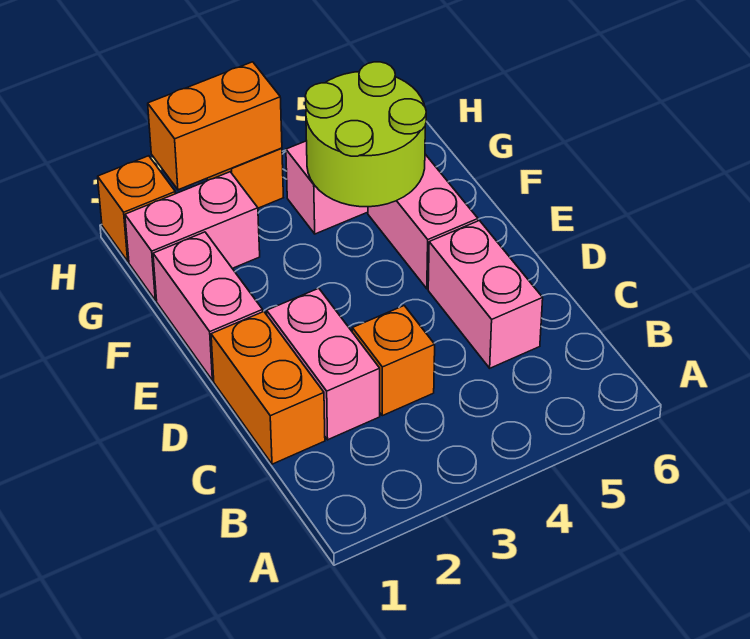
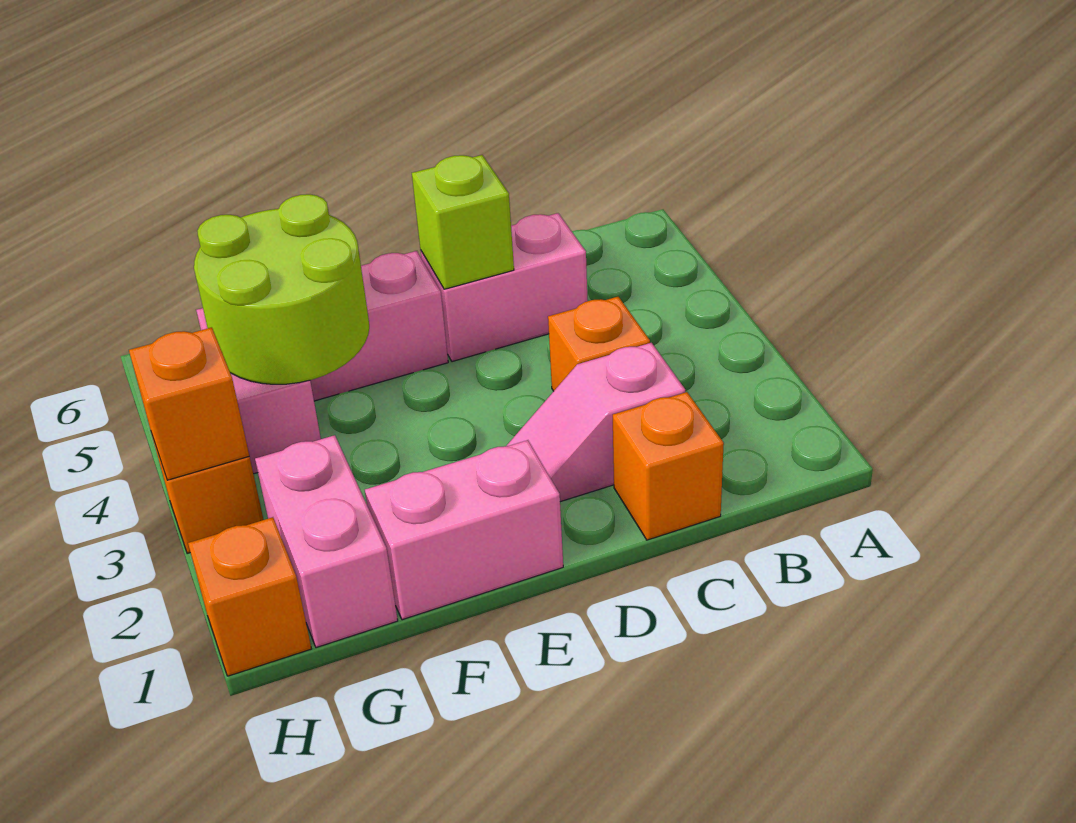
orange brick C1:D1 level 1 -> orange brick C1 level 1
pink brick C2:D2 level 1 -> pink slope C2:D2 level 1 top C
none -> lime brick D5 level 2
orange brick H2:H3 level 2 -> orange brick H3 level 2

